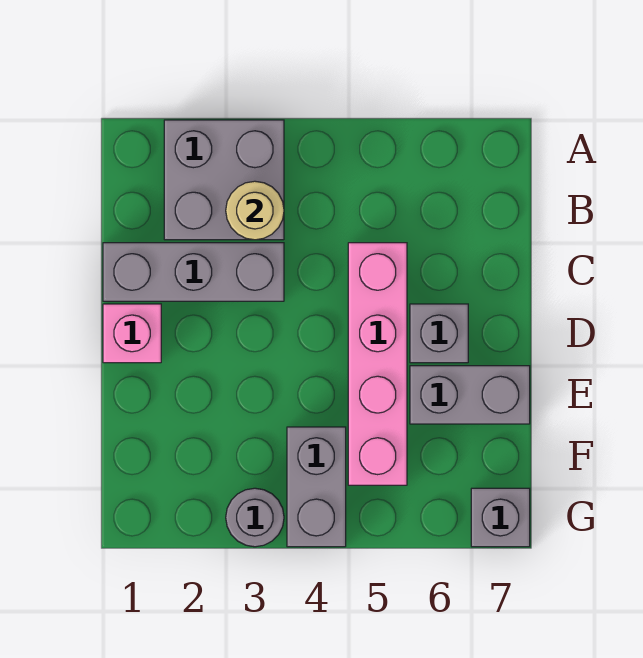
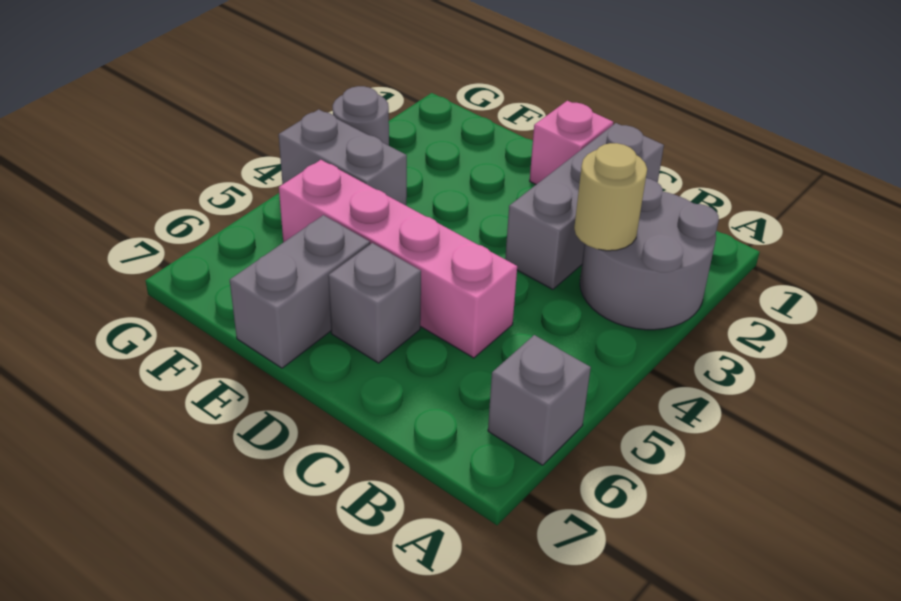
grey brick A2:B3 level 1 -> grey round brick A2:B3 level 1
grey brick G7 level 1 -> grey brick A6 level 1

